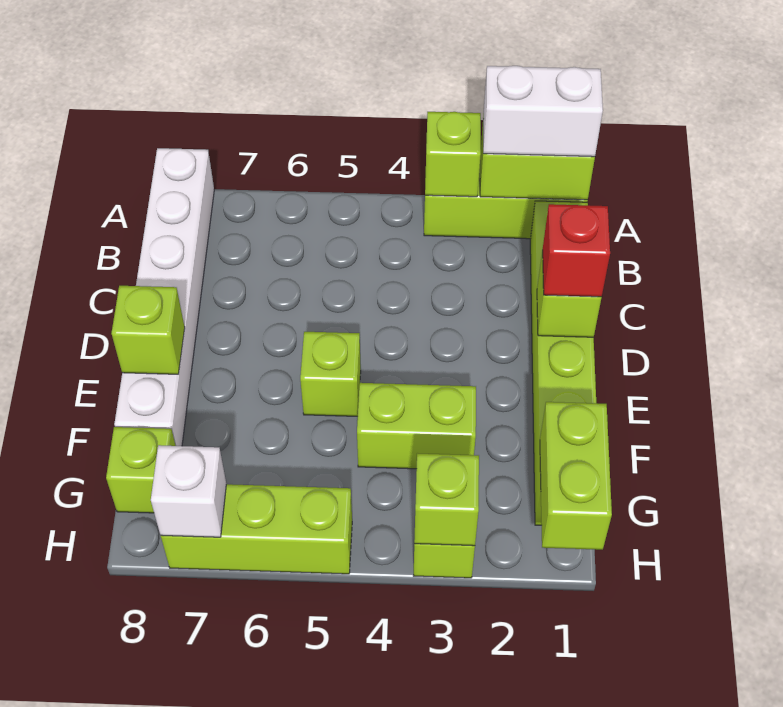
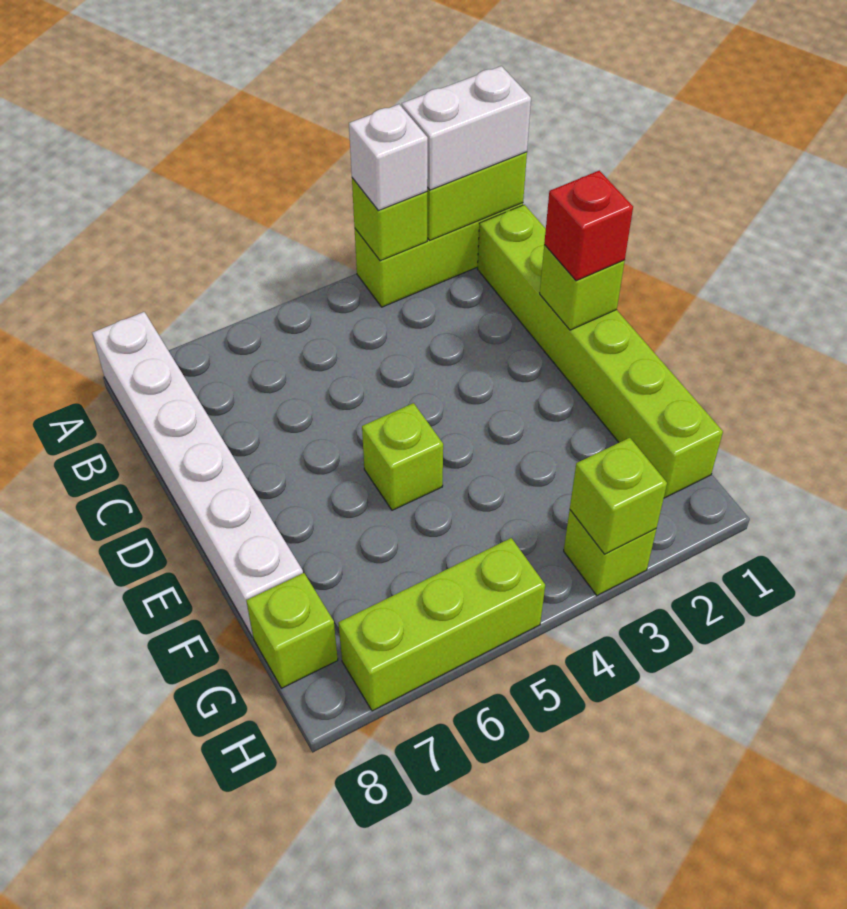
lime brick E8 level 2 -> none
lime brick F3:F4 level 1 -> none
lime brick G1:H1 level 2 -> none
white brick H7 level 2 -> white brick A3 level 3

